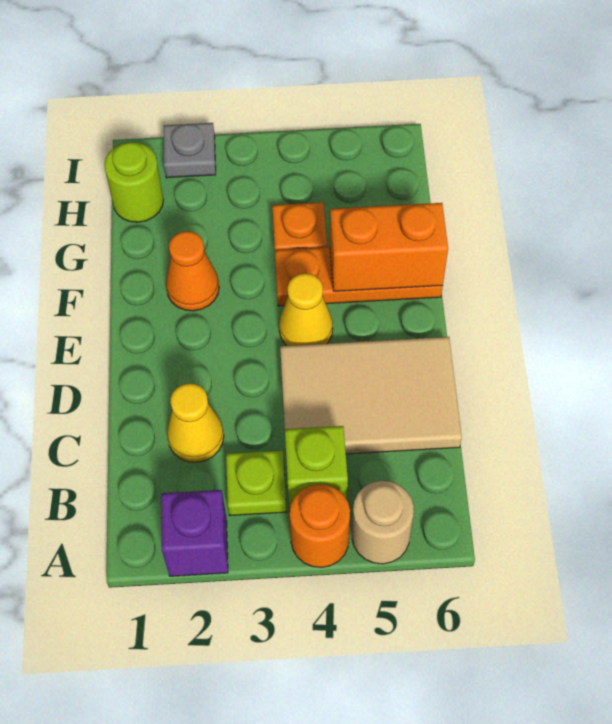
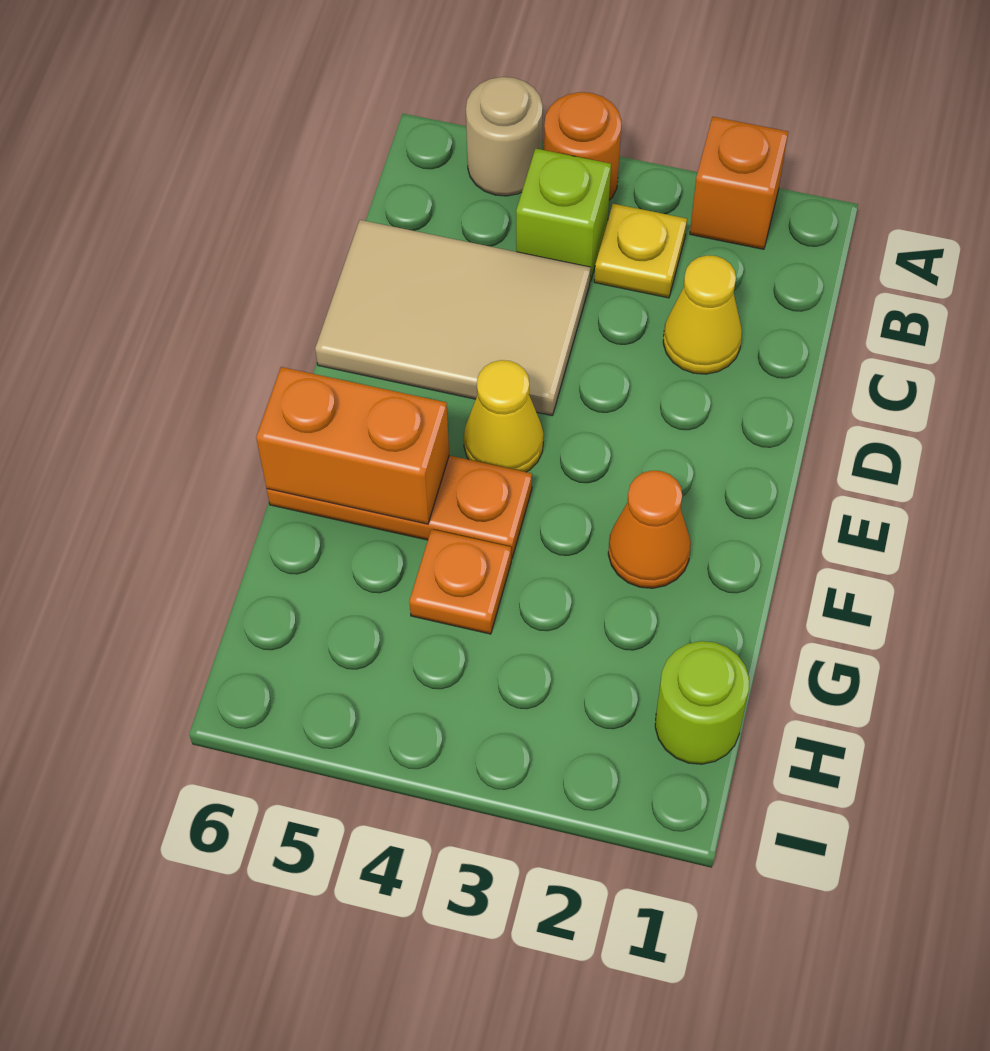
purple brick A2 level 1 -> orange brick A2 level 1
lime plate B3 level 1 -> yellow plate B3 level 1
grey plate I2 level 1 -> none

